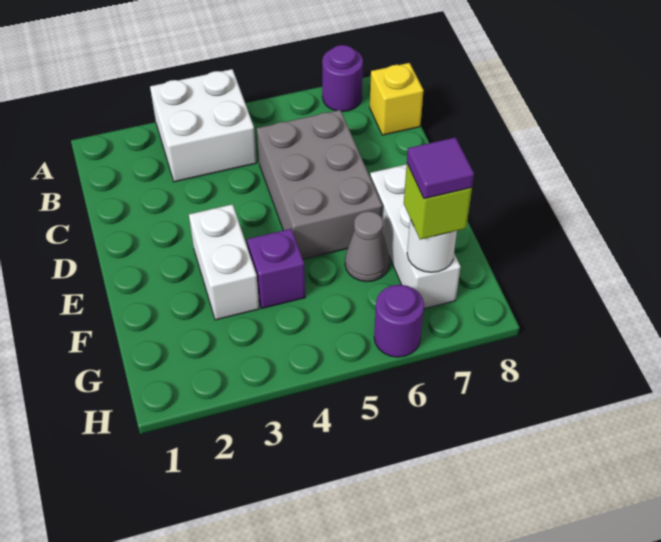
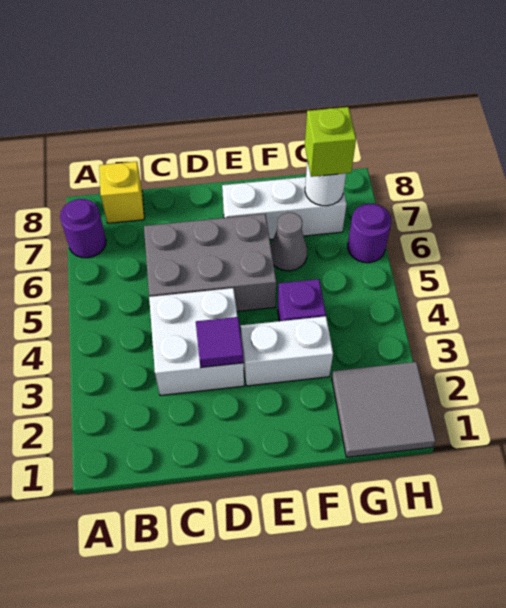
white brick A3:B4 level 1 -> white brick C3:D4 level 1
none -> grey tile G1:H2 level 1
purple tile G7 level 4 -> purple tile D3 level 2

